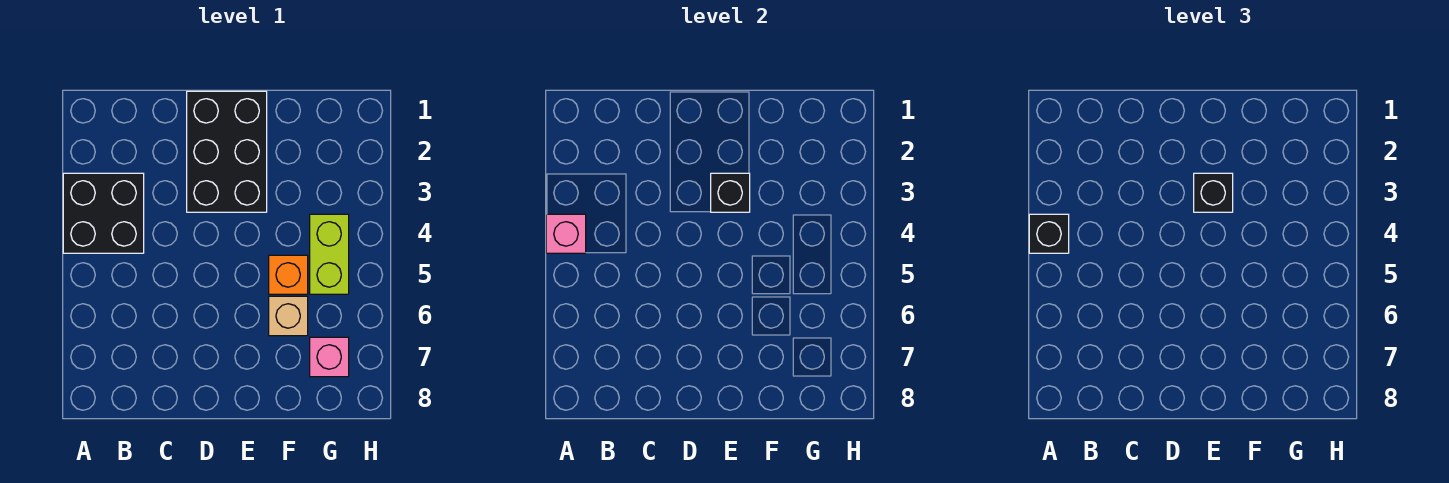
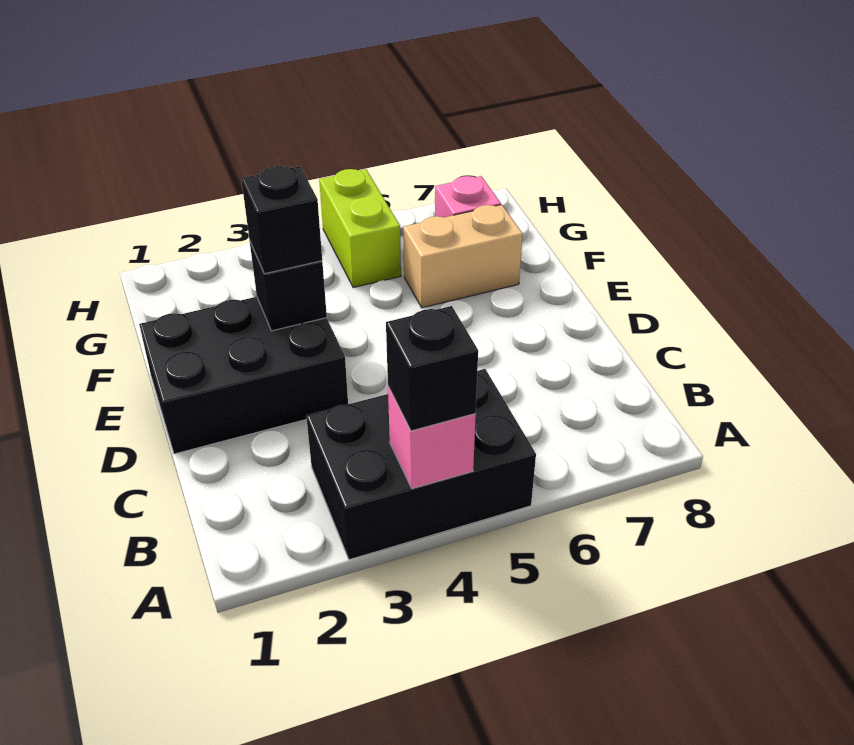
black brick A3:B4 level 1 -> black brick A3:B5 level 1
orange brick F5 level 1 -> none
tan brick F6 level 1 -> tan brick F6:F7 level 1
lime brick G4:G5 level 1 -> lime brick G5:H5 level 1

